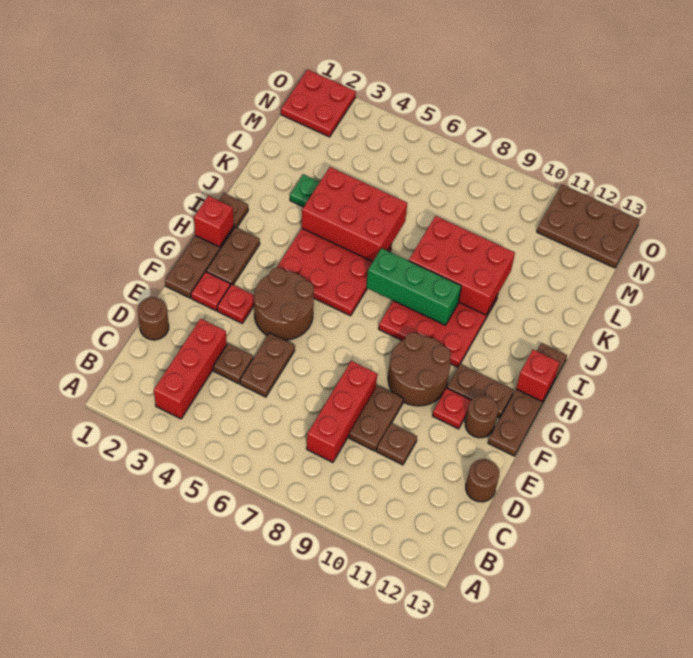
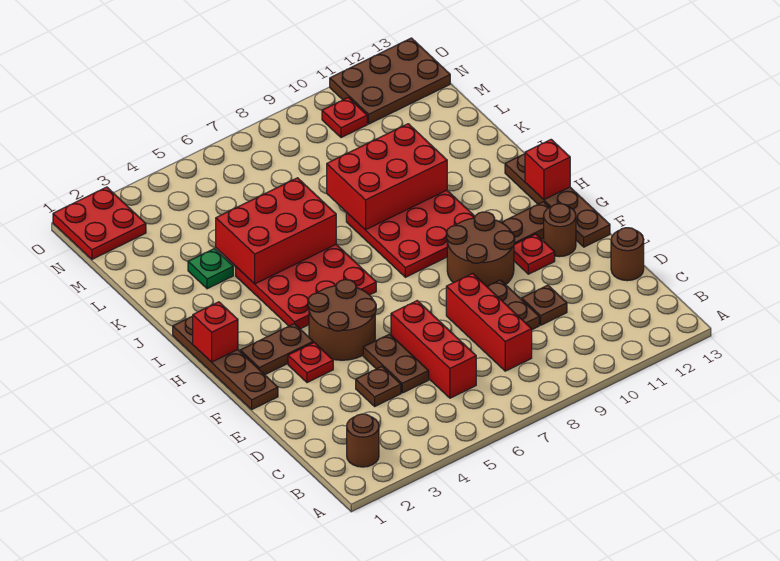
red brick B3:D3 level 1 -> red brick C6:E6 level 1
brown round brick D1 level 1 -> brown round brick B2 level 1
red plate F2 level 1 -> red plate N10 level 1
brown plate G2:H2 level 1 -> brown plate G2:G3 level 1
green brick I7:I9 level 2 -> none

